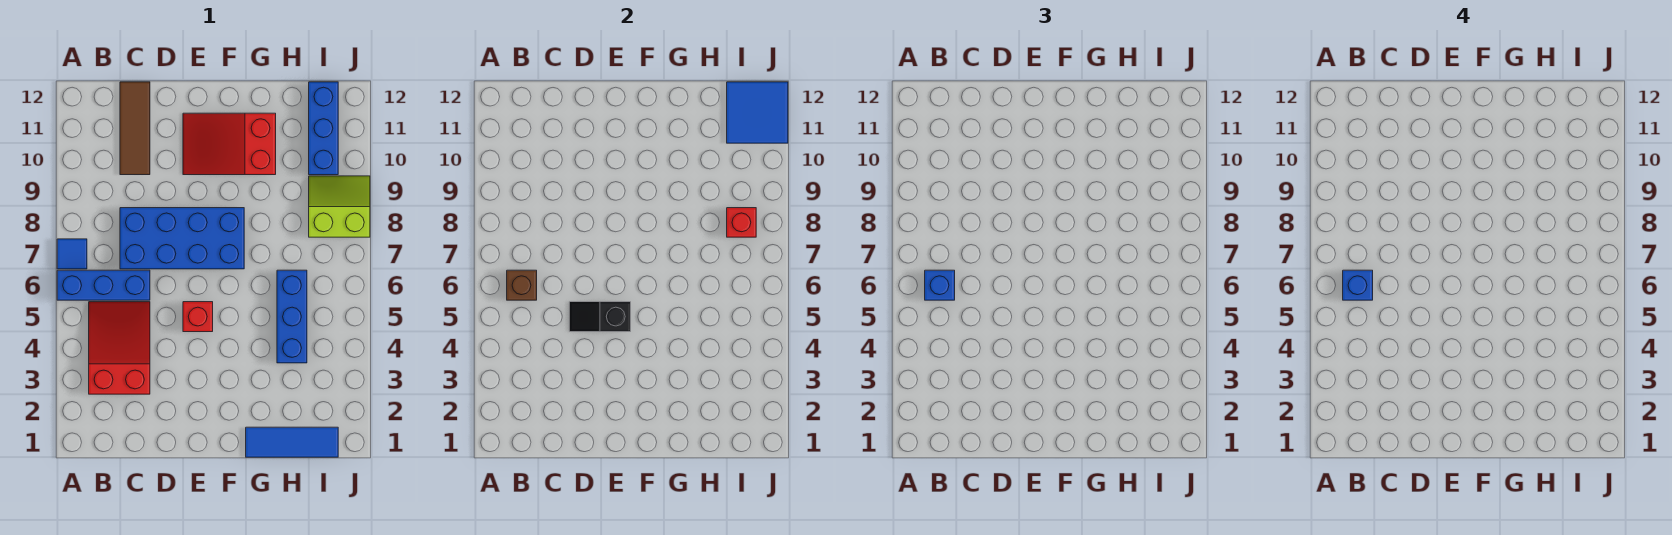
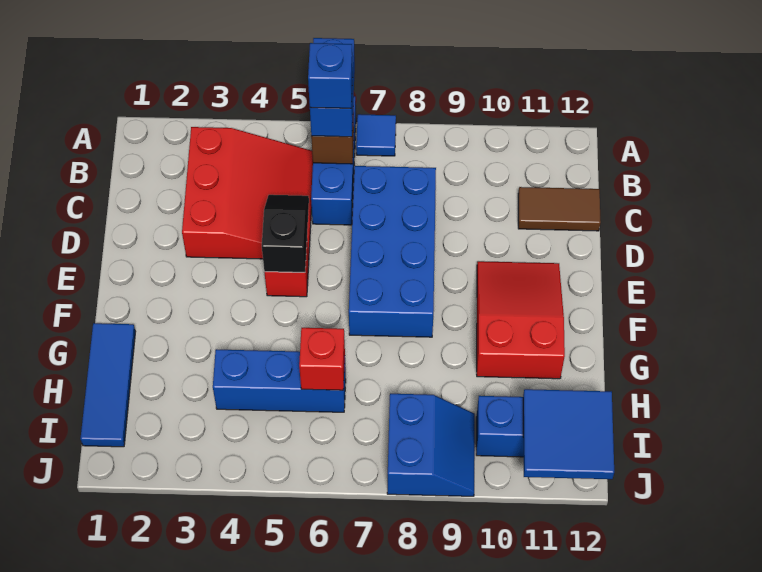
red slope B3:C5 level 1 top 3 -> red slope B3:D5 level 1 top 3
blue brick B6 level 3 -> blue brick A6:B6 level 3
brown tile C10:C12 level 1 -> brown tile C11:C12 level 1
lime slope I8:J9 level 1 top 8 -> blue slope I8:J9 level 1 top 8
red brick I8 level 2 -> red brick H6 level 2

